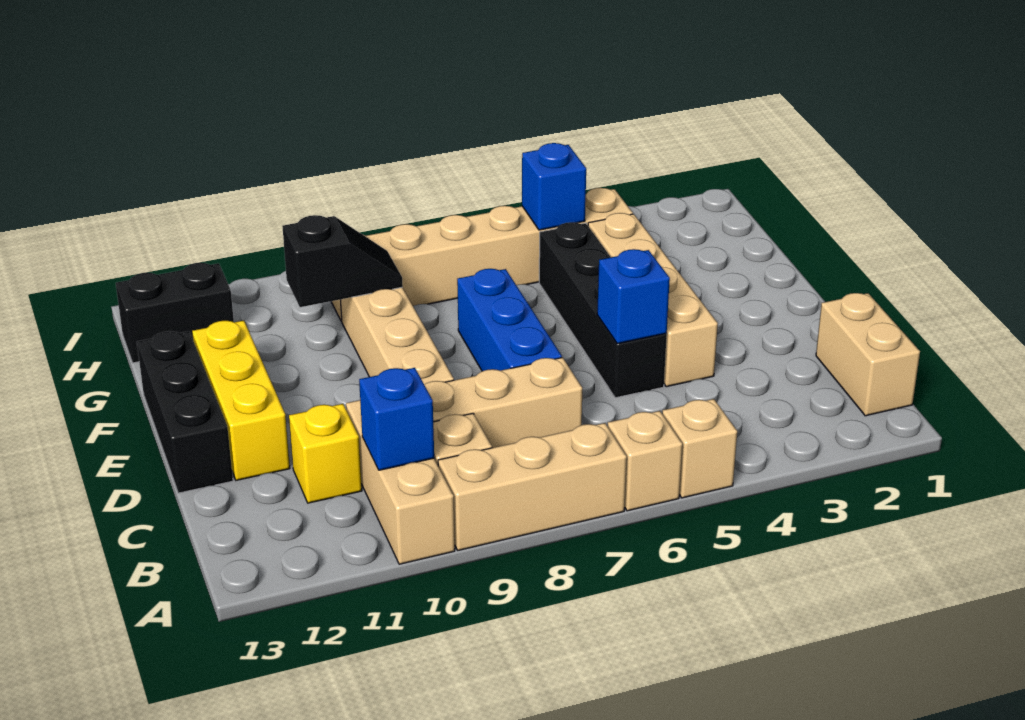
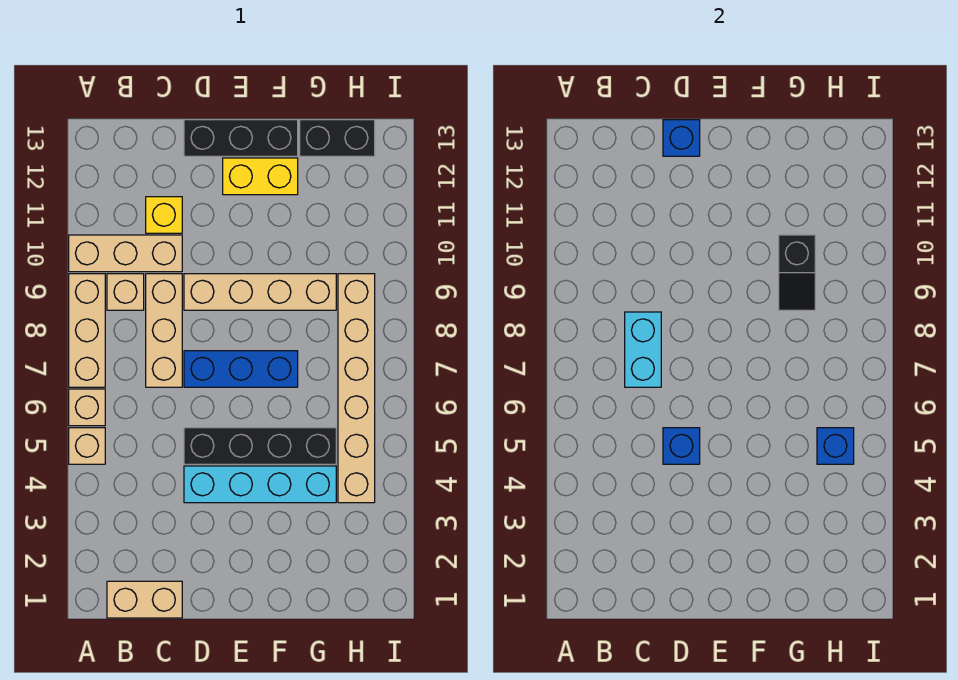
blue brick B10 level 2 -> blue brick D13 level 2
none -> cyan brick C7:C8 level 2
tan brick D4:G4 level 1 -> cyan brick D4:G4 level 1
yellow brick D12:F12 level 1 -> yellow brick E12:F12 level 1
black brick H12:H13 level 1 -> black brick G13:H13 level 1

